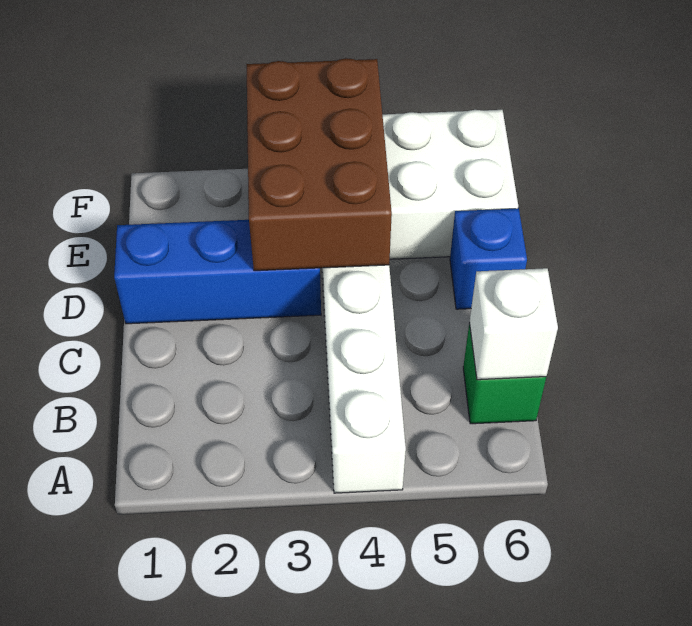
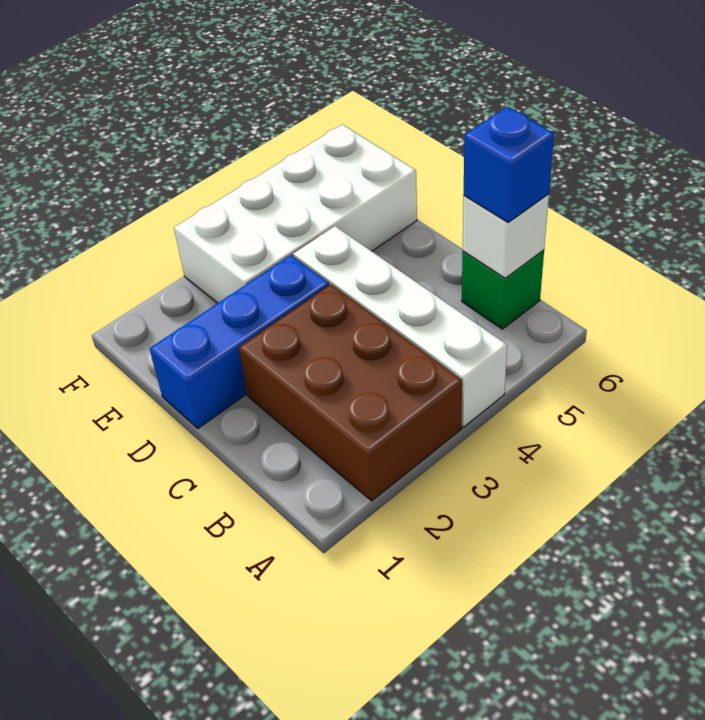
brown brick D3:F4 level 2 -> brown brick A2:C3 level 1
blue brick D6 level 1 -> blue brick B6 level 3

